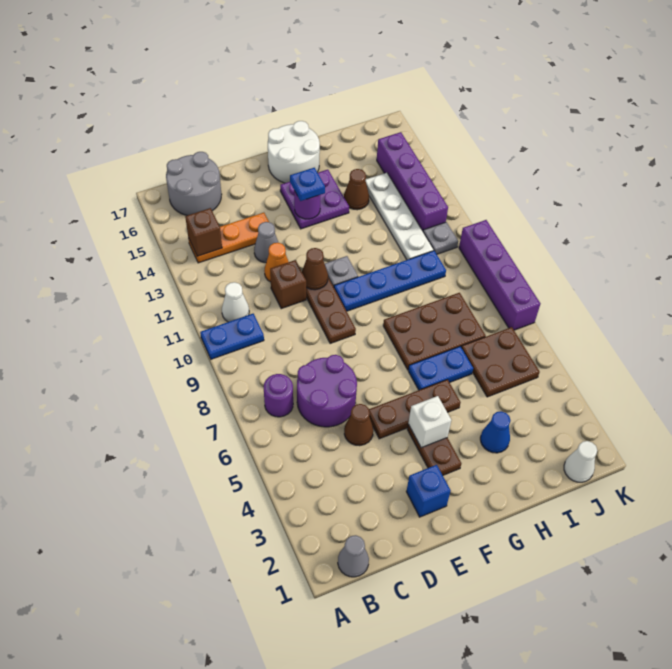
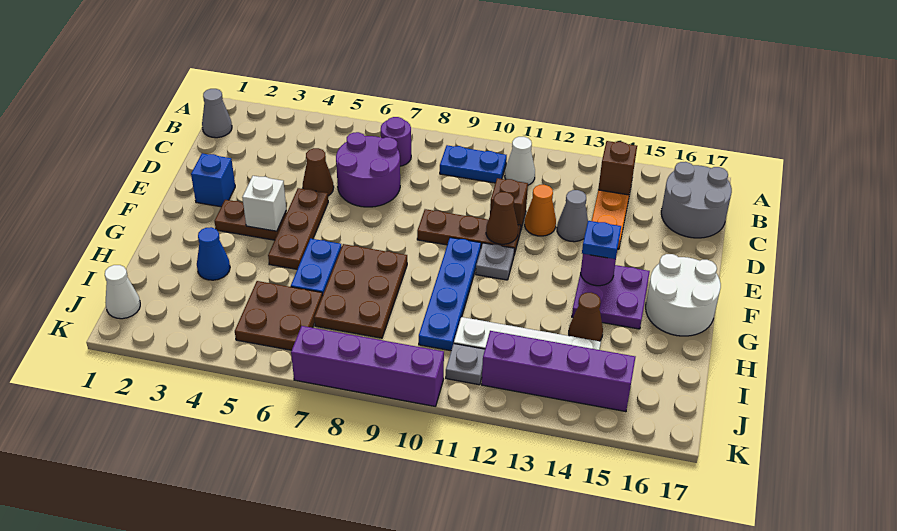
blue plate A10:B10 level 1 -> blue plate B9:B10 level 1

